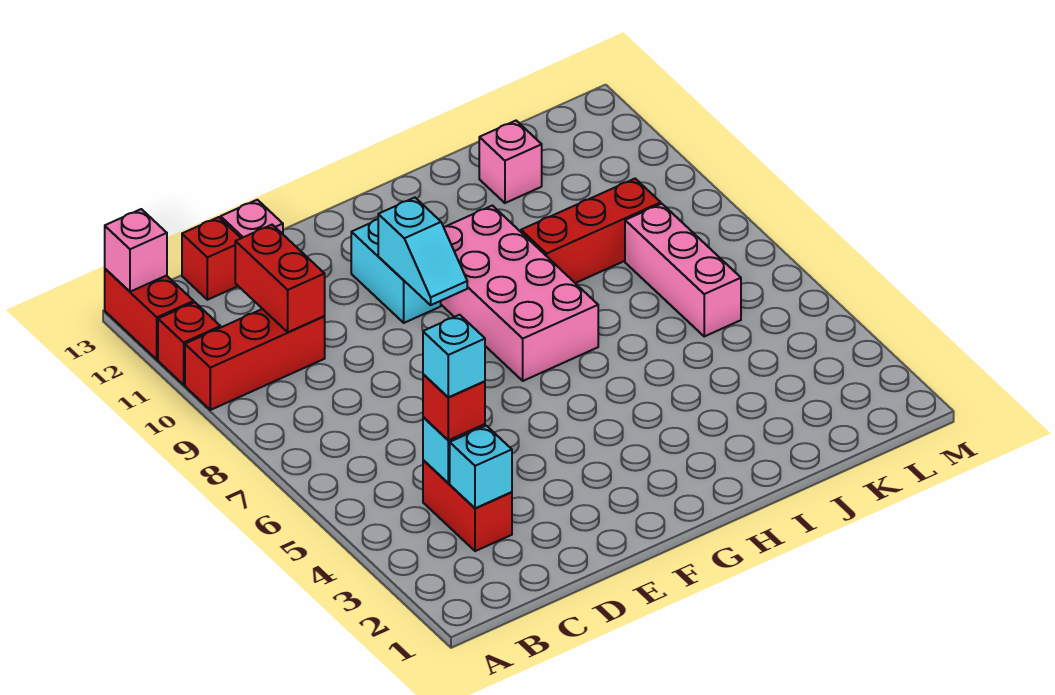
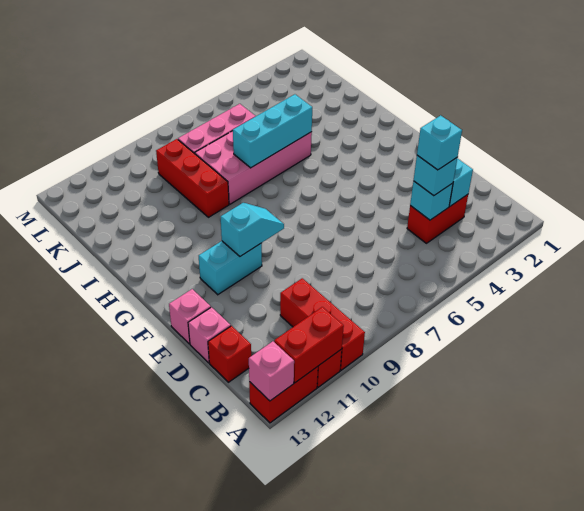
red brick C4 level 3 -> cyan brick C4 level 3
red brick C10:C11 level 2 -> red brick A11:A12 level 2
pink brick G7:H10 level 1 -> pink brick I5:J8 level 1
none -> cyan brick I5:I7 level 2
pink brick J12 level 1 -> pink brick E13 level 1

